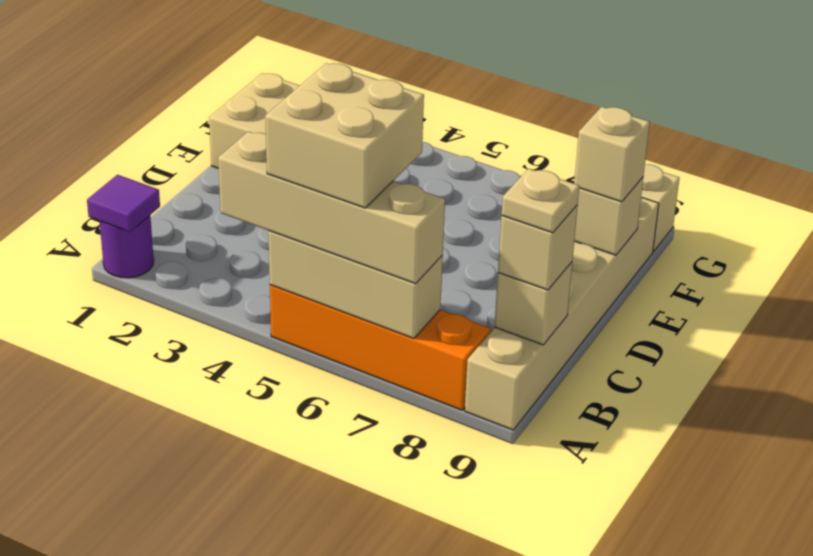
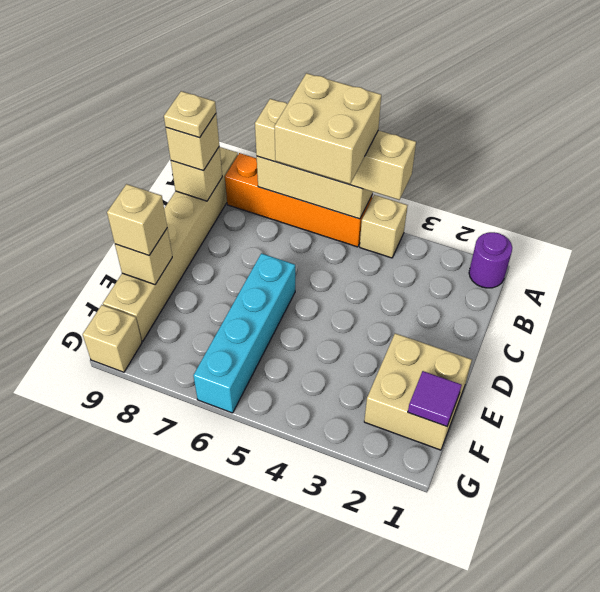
purple tile A1 level 2 -> purple tile F1 level 2
none -> tan brick A4 level 1
none -> cyan brick D6:G6 level 1

